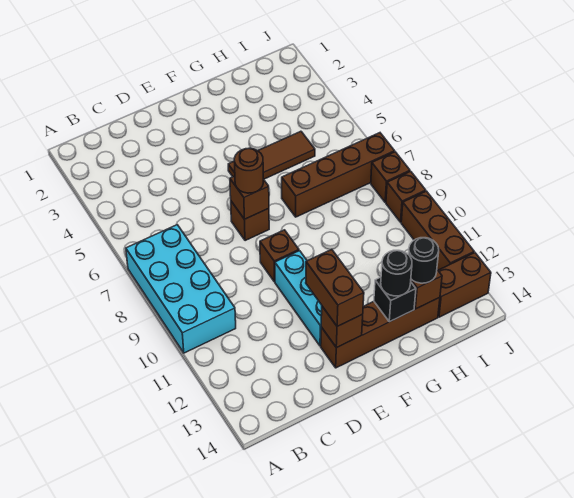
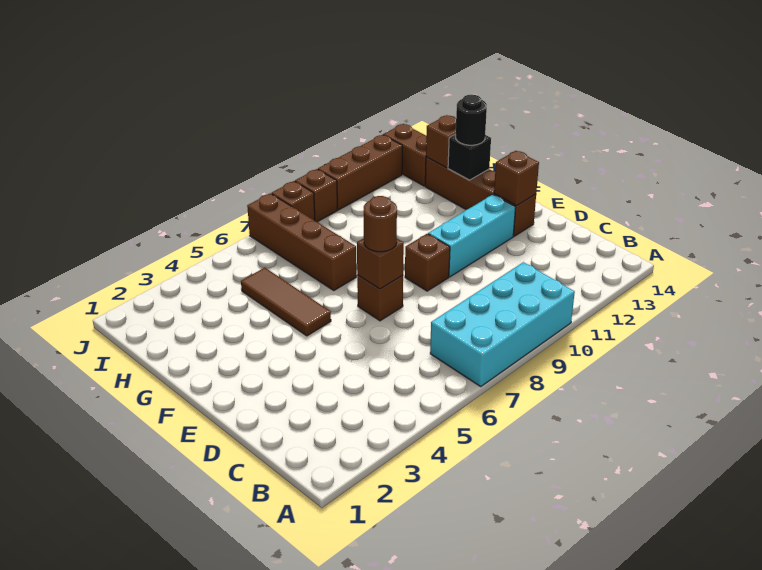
brown brick E12:E13 level 3 -> none
black round brick H13 level 3 -> none

